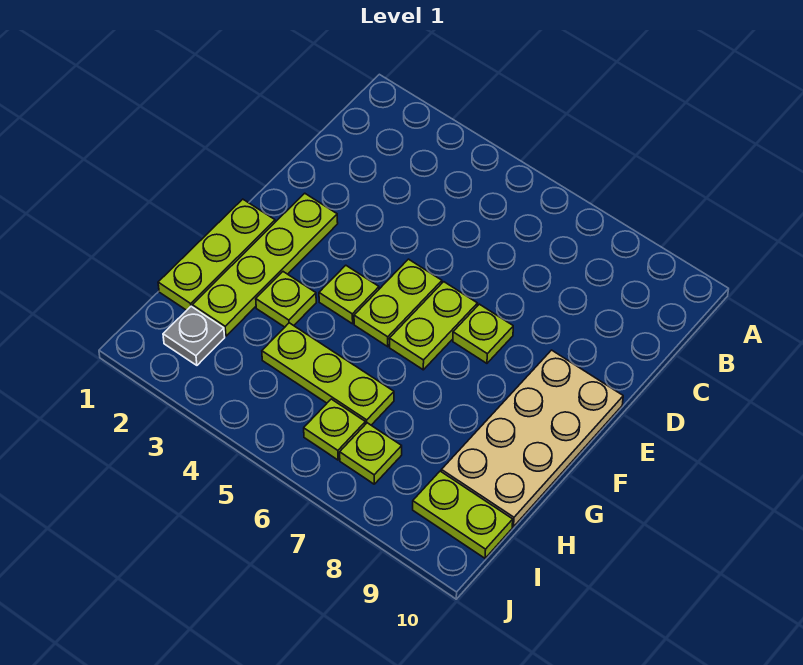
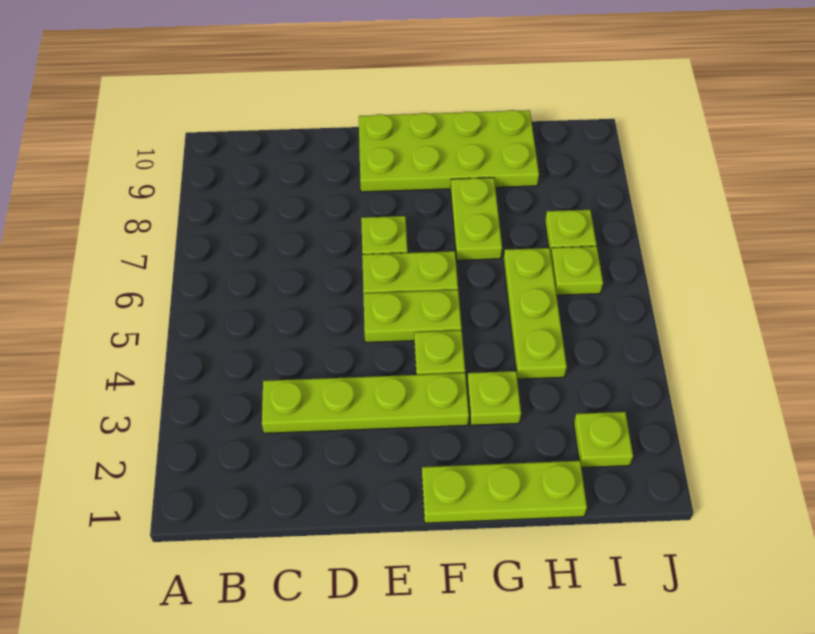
lime plate E2:H2 level 1 -> lime plate C3:F3 level 1
tan plate E9:H10 level 1 -> lime plate E9:H10 level 1
grey plate I2 level 1 -> lime plate I2 level 1
lime plate I9:I10 level 1 -> lime plate G7:G8 level 1

